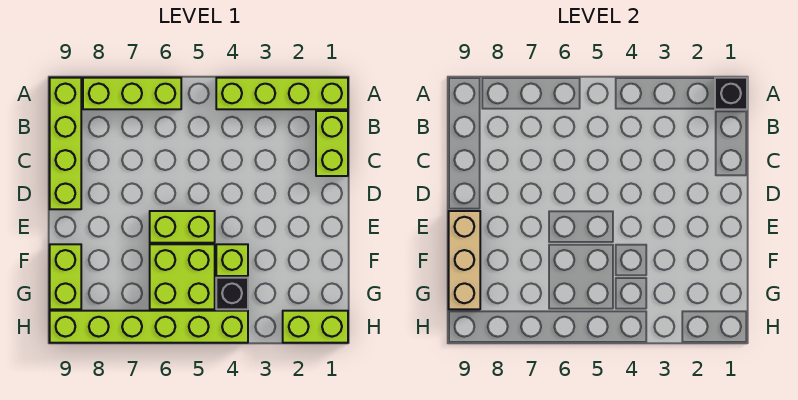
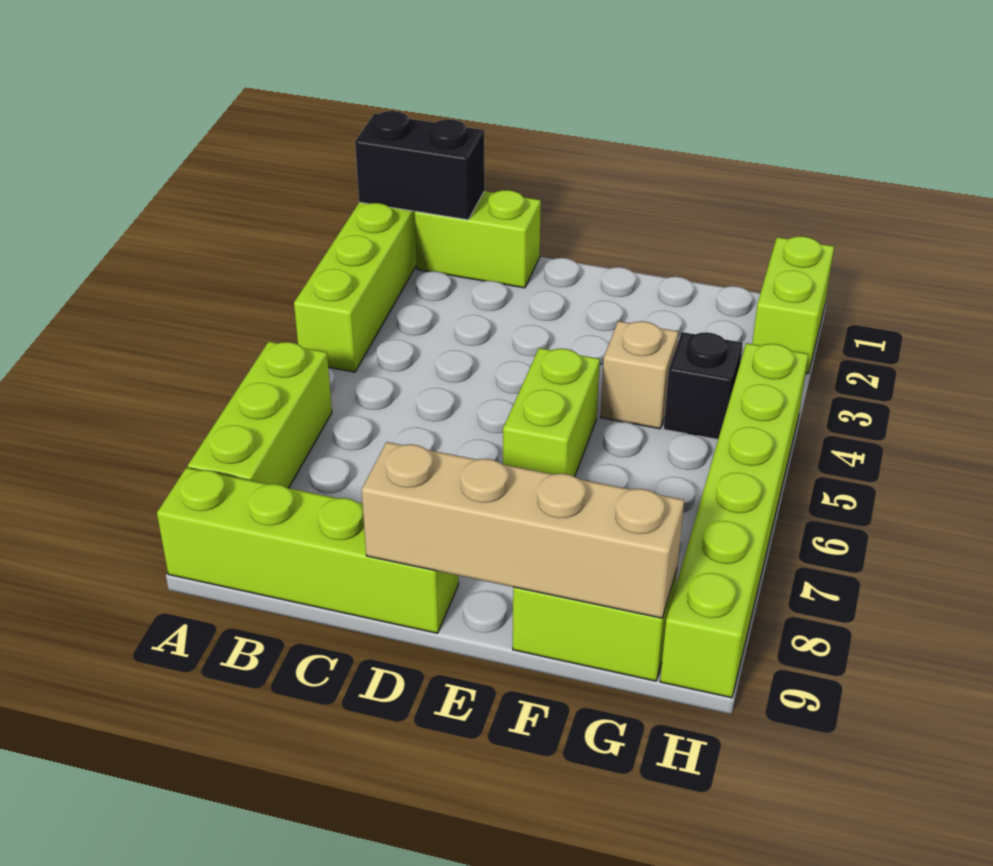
black brick A1 level 2 -> black brick A1:B1 level 2
tan brick E9:G9 level 2 -> tan brick D9:G9 level 2
lime brick F4 level 1 -> tan brick F4 level 1
lime brick F5:G6 level 1 -> none

